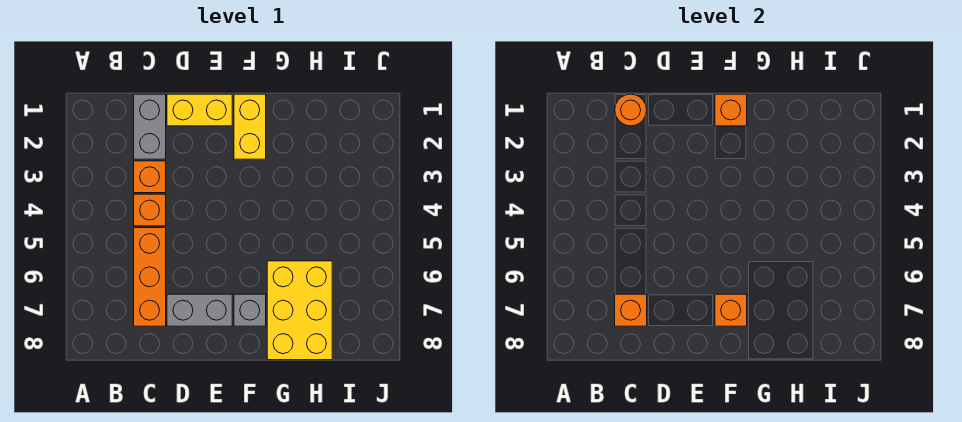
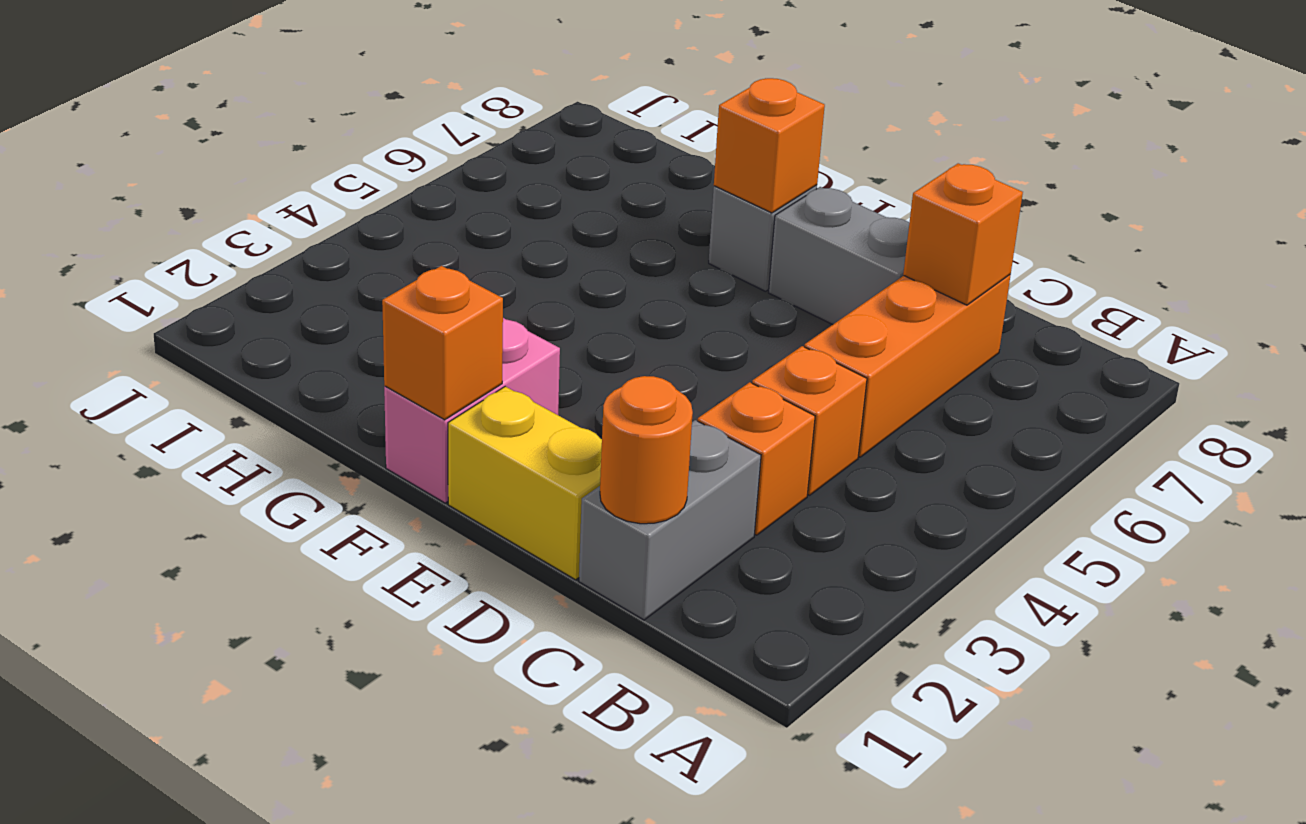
yellow brick F1:F2 level 1 -> pink brick F1:F2 level 1
yellow brick G6:H8 level 1 -> none

